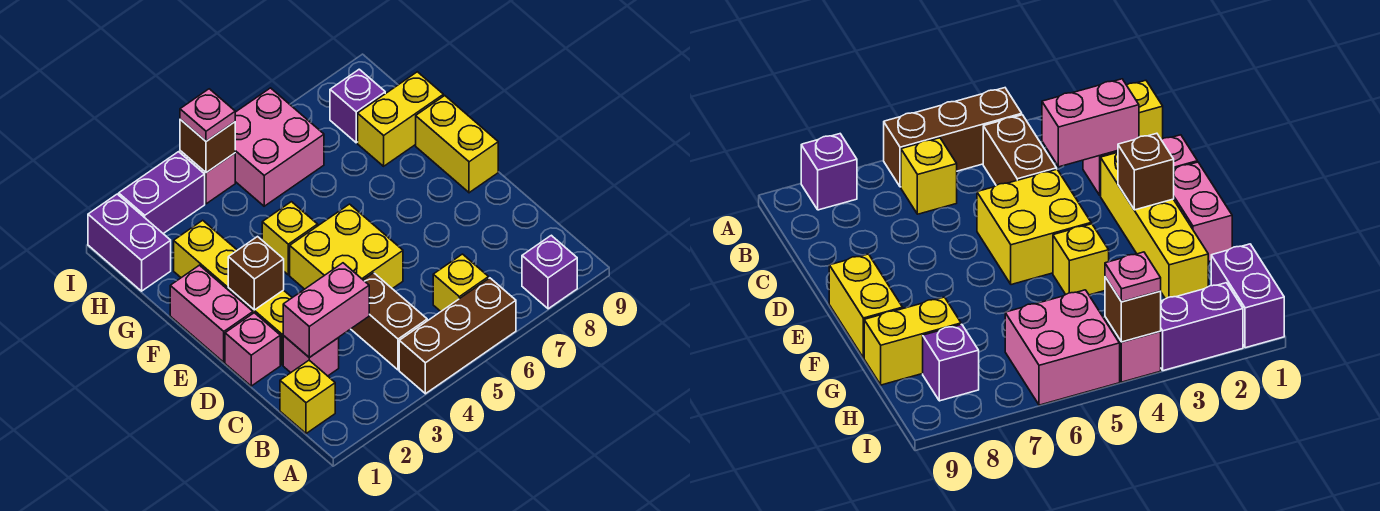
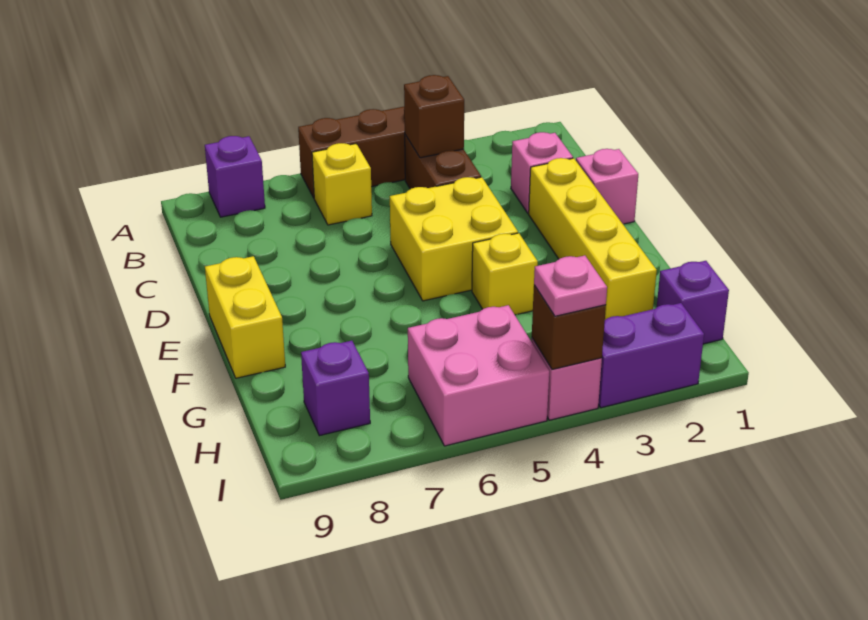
yellow brick B1 level 1 -> none
pink brick C2:C3 level 2 -> none
pink brick E1:F1 level 1 -> none
brown brick E2 level 2 -> brown brick B4 level 2
yellow brick G8:G9 level 1 -> none
purple brick H1:I1 level 1 -> purple brick H1 level 1

